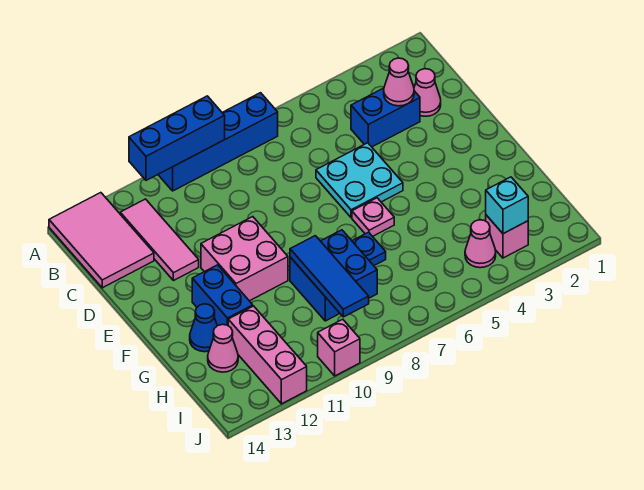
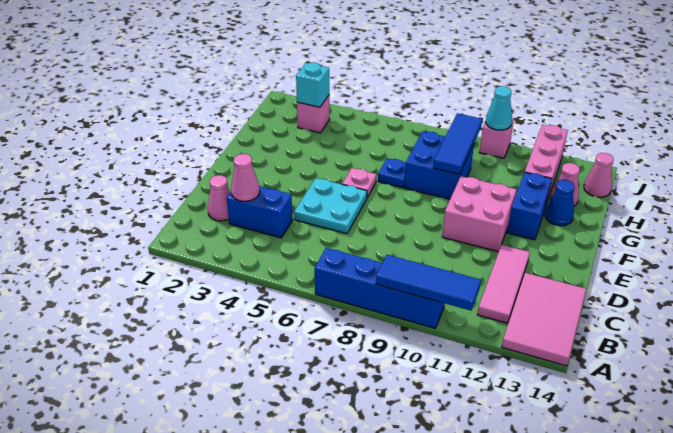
blue brick A9:A11 level 2 -> blue tile A9:A11 level 2
pink cone I4 level 1 -> pink cone I14 level 1
none -> cyan cone J10 level 2

